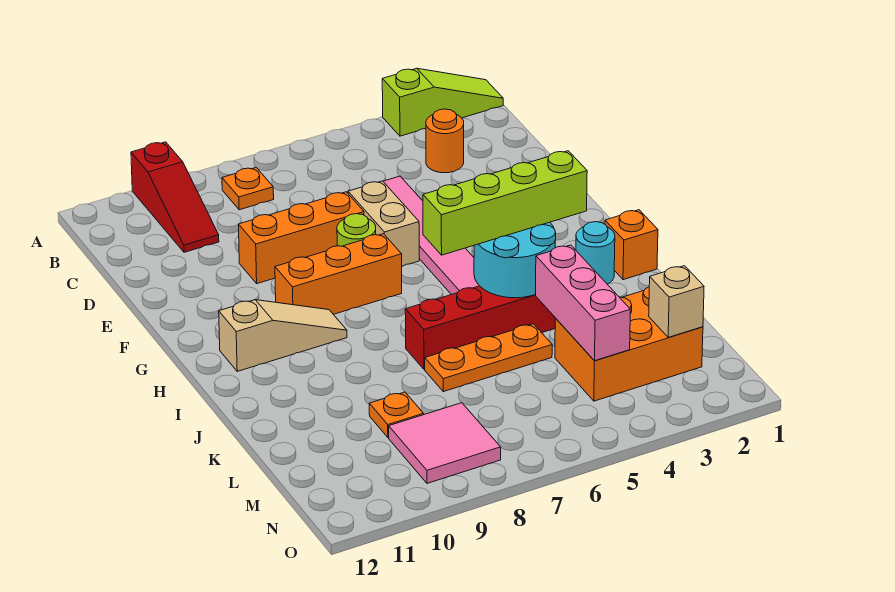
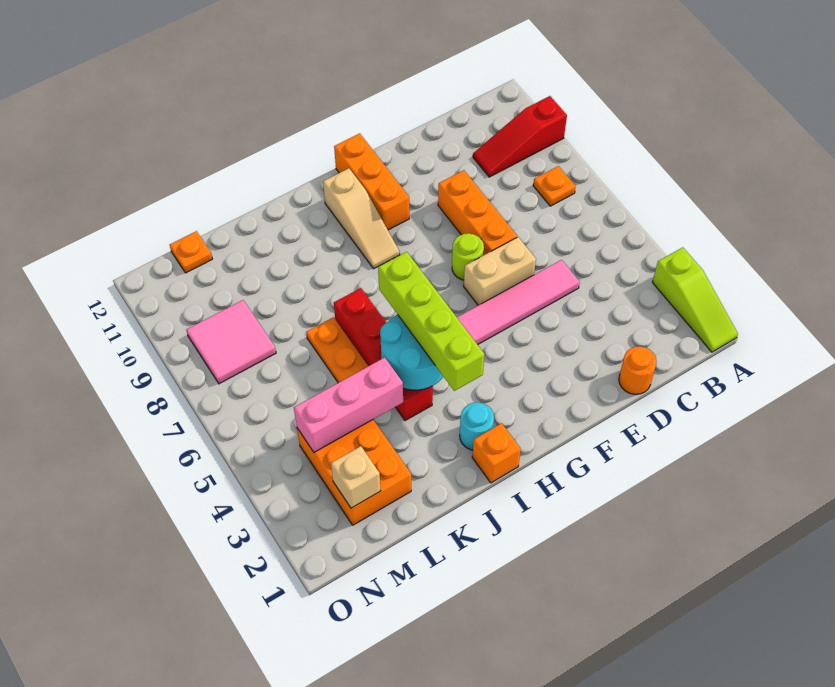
orange round brick C3 level 1 -> orange round brick D1 level 1
orange brick G7:G9 level 1 -> orange brick G10:G12 level 1
orange plate L9 level 1 -> orange plate M12 level 1

